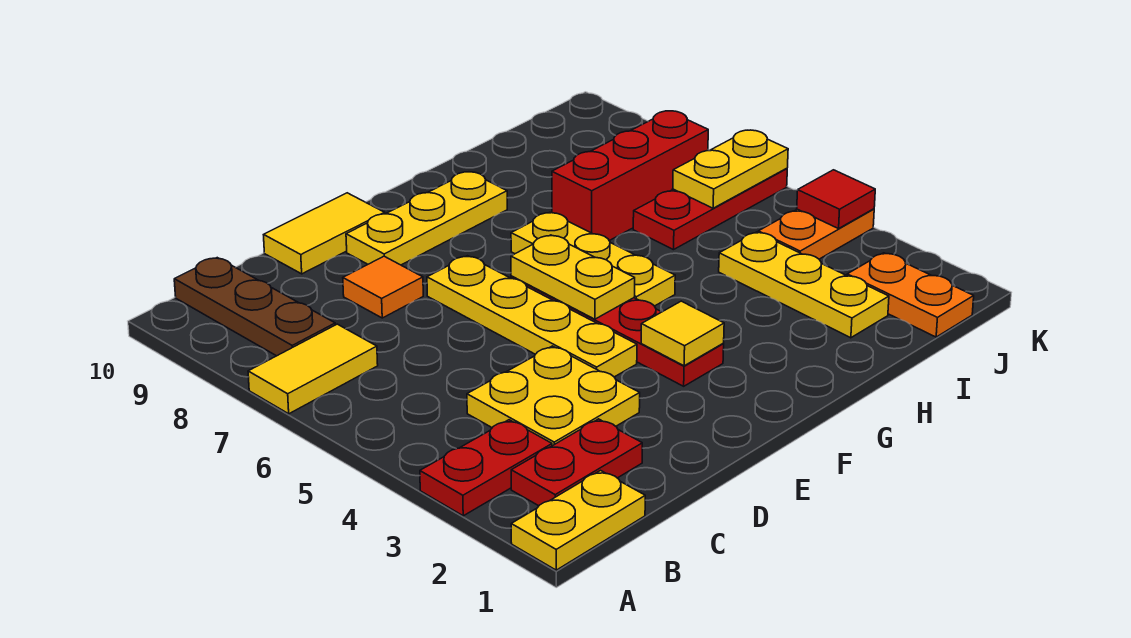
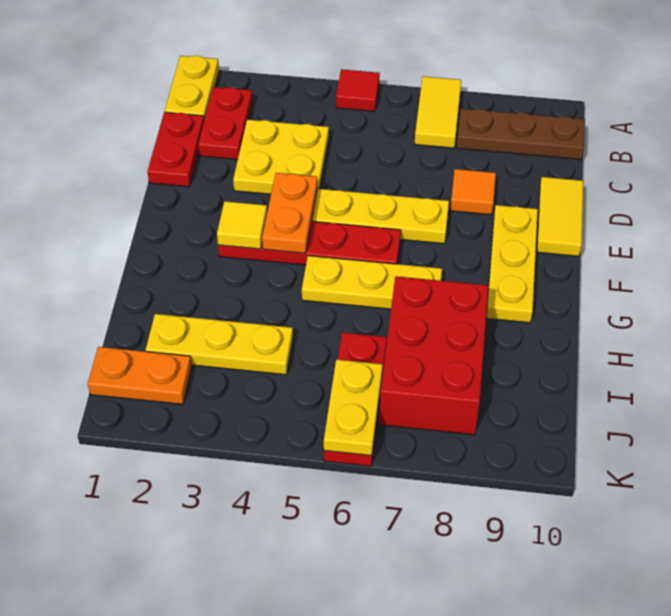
red plate A3:B3 level 1 -> red plate C1:D1 level 1
yellow plate F5:F6 level 2 -> none
red brick H7:J7 level 1 -> red brick H7:J8 level 1
orange plate J4:K4 level 1 -> orange plate E4:F4 level 2
red tile K4 level 2 -> red tile A5 level 1

